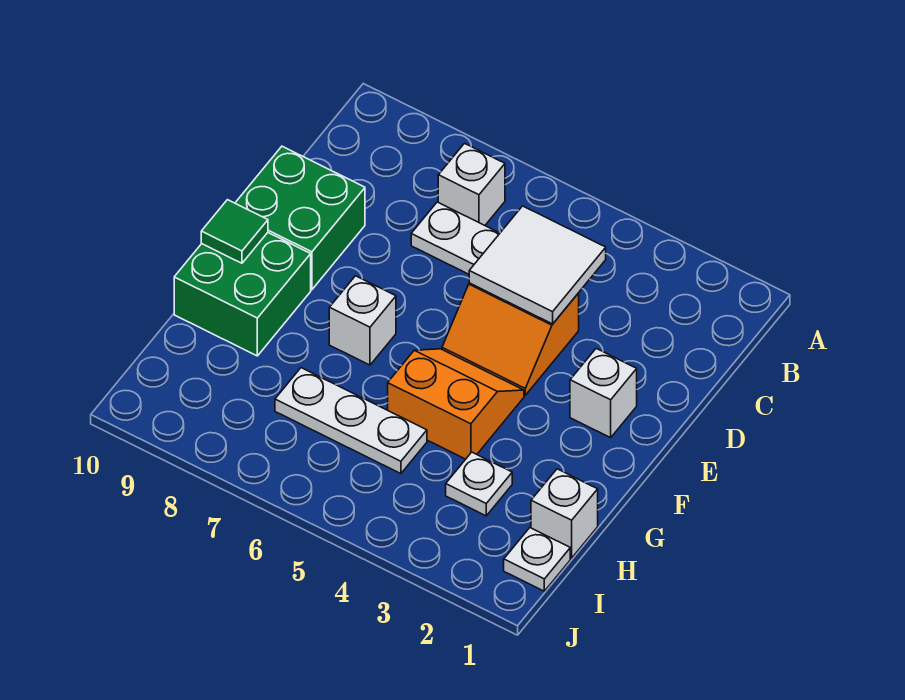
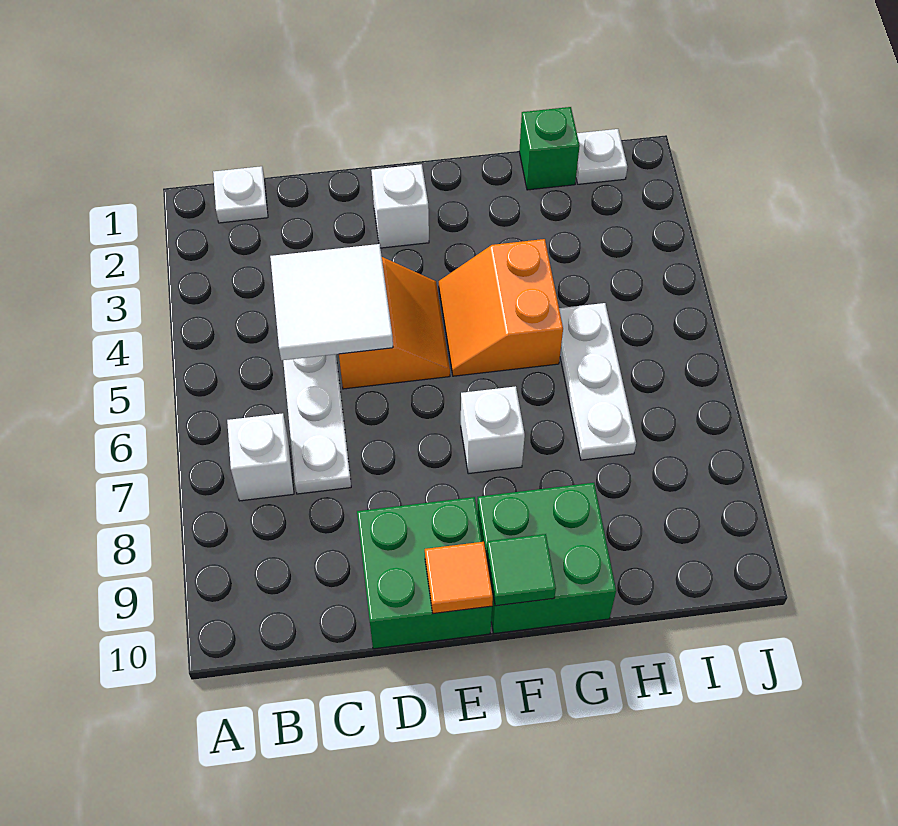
none -> orange tile E10 level 2
white brick H1 level 1 -> green brick H1 level 1
white plate H3 level 1 -> white plate B1 level 1

